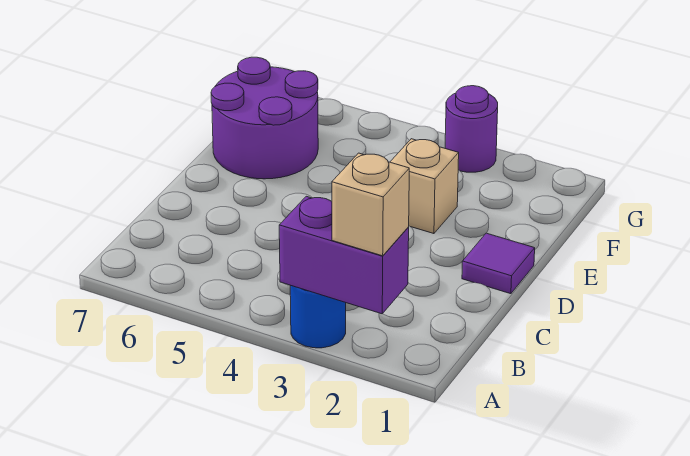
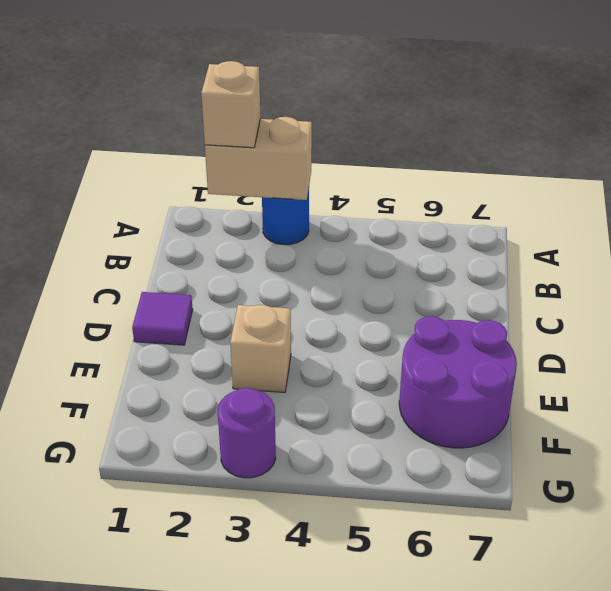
purple brick A2:A3 level 2 -> tan brick A2:A3 level 2

